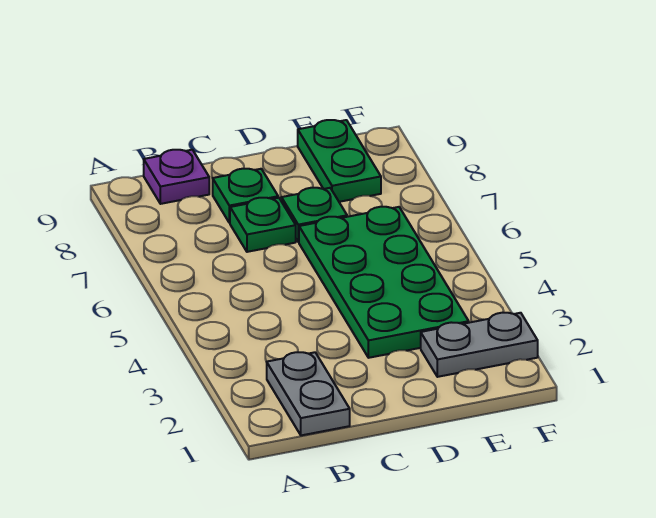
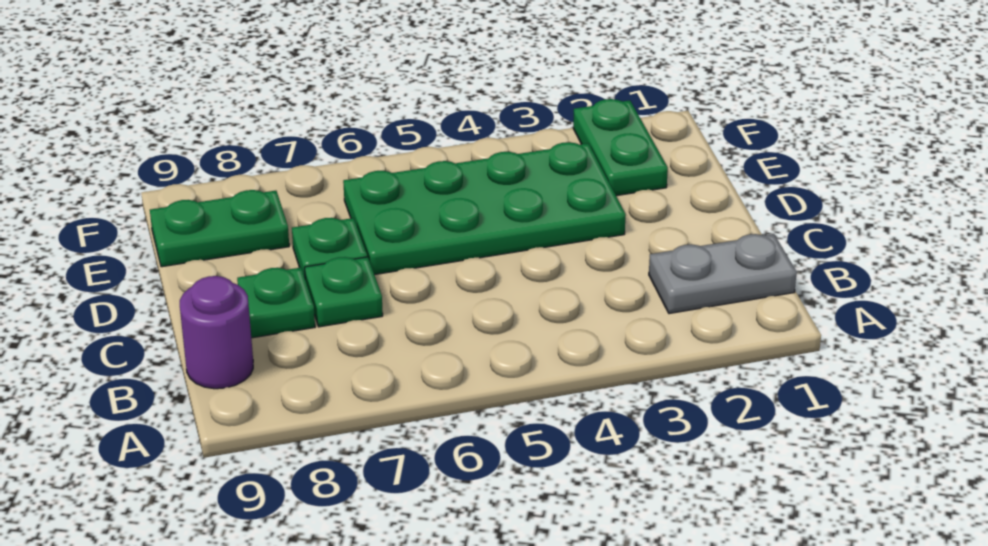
purple plate B9 level 1 -> purple round brick B9 level 1
grey plate E2:F2 level 1 -> green plate E2:F2 level 1

